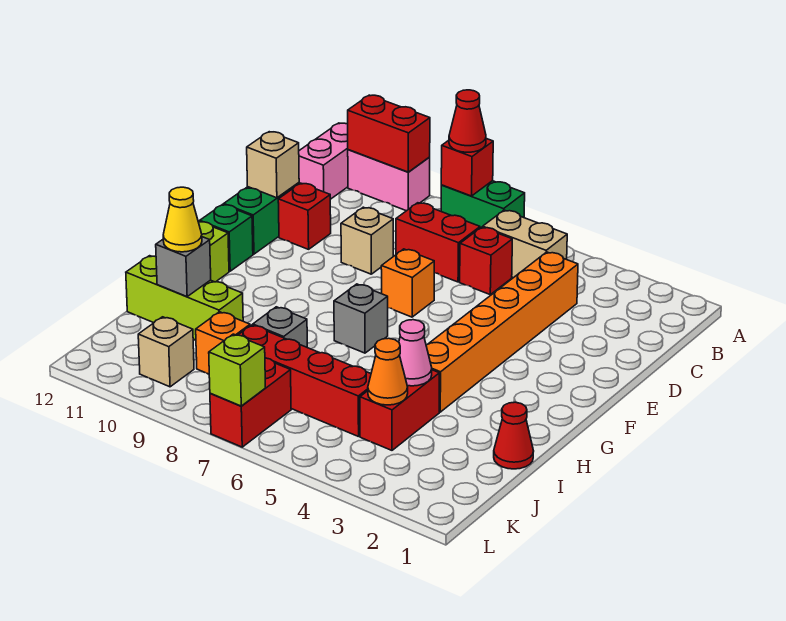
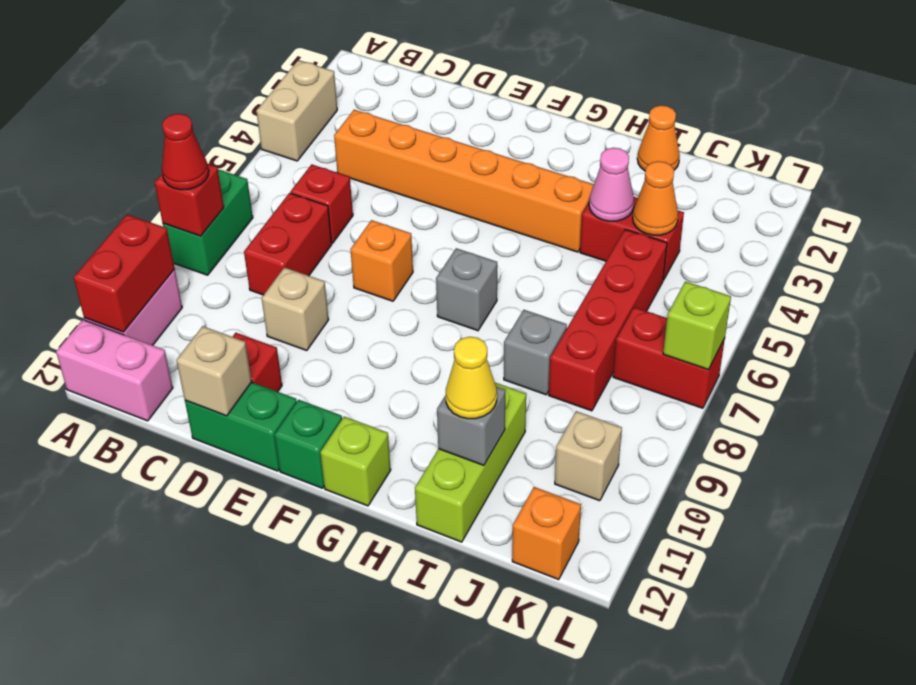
tan brick B5:B6 level 1 -> tan brick A3:A4 level 1
red cone I1 level 1 -> orange cone I1 level 1
orange brick J9 level 1 -> orange brick K12 level 1

